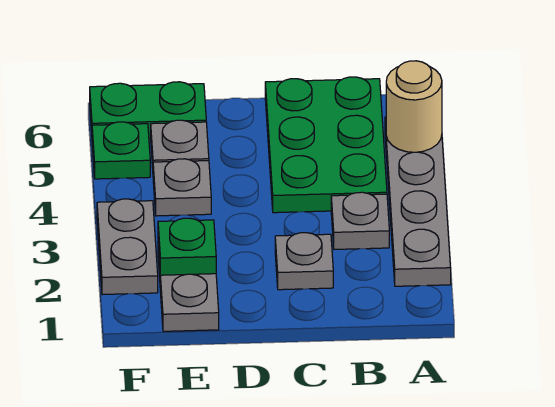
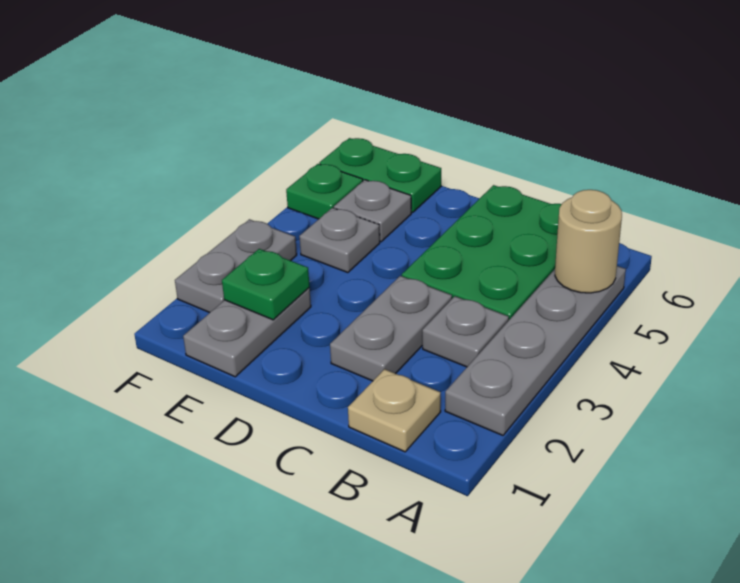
none -> tan plate B1 level 1
grey plate C2 level 1 -> grey plate C2:C3 level 1

